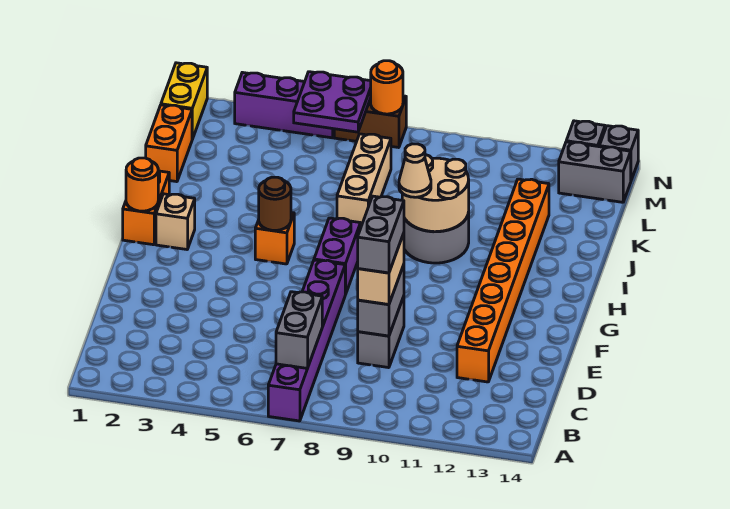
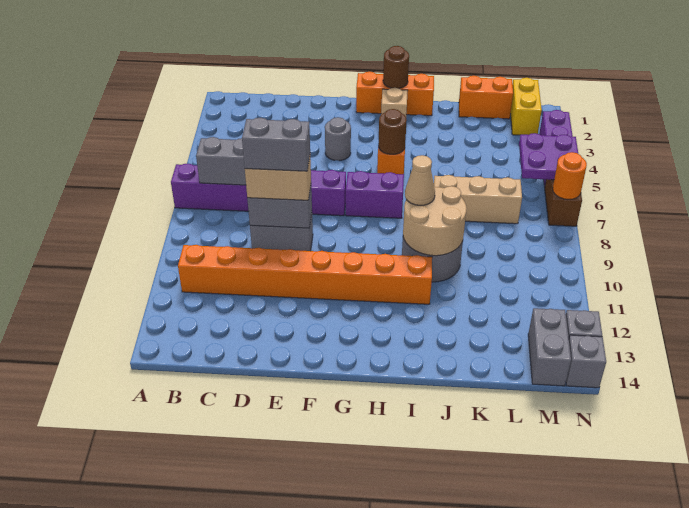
orange brick D12:K12 level 1 -> orange brick B11:I11 level 1
none -> grey round brick F4 level 1
orange brick H1:I1 level 1 -> orange brick G1:I1 level 1
orange round brick H1 level 2 -> brown round brick H1 level 2
yellow brick M1:N1 level 1 -> yellow brick M1:M2 level 1

